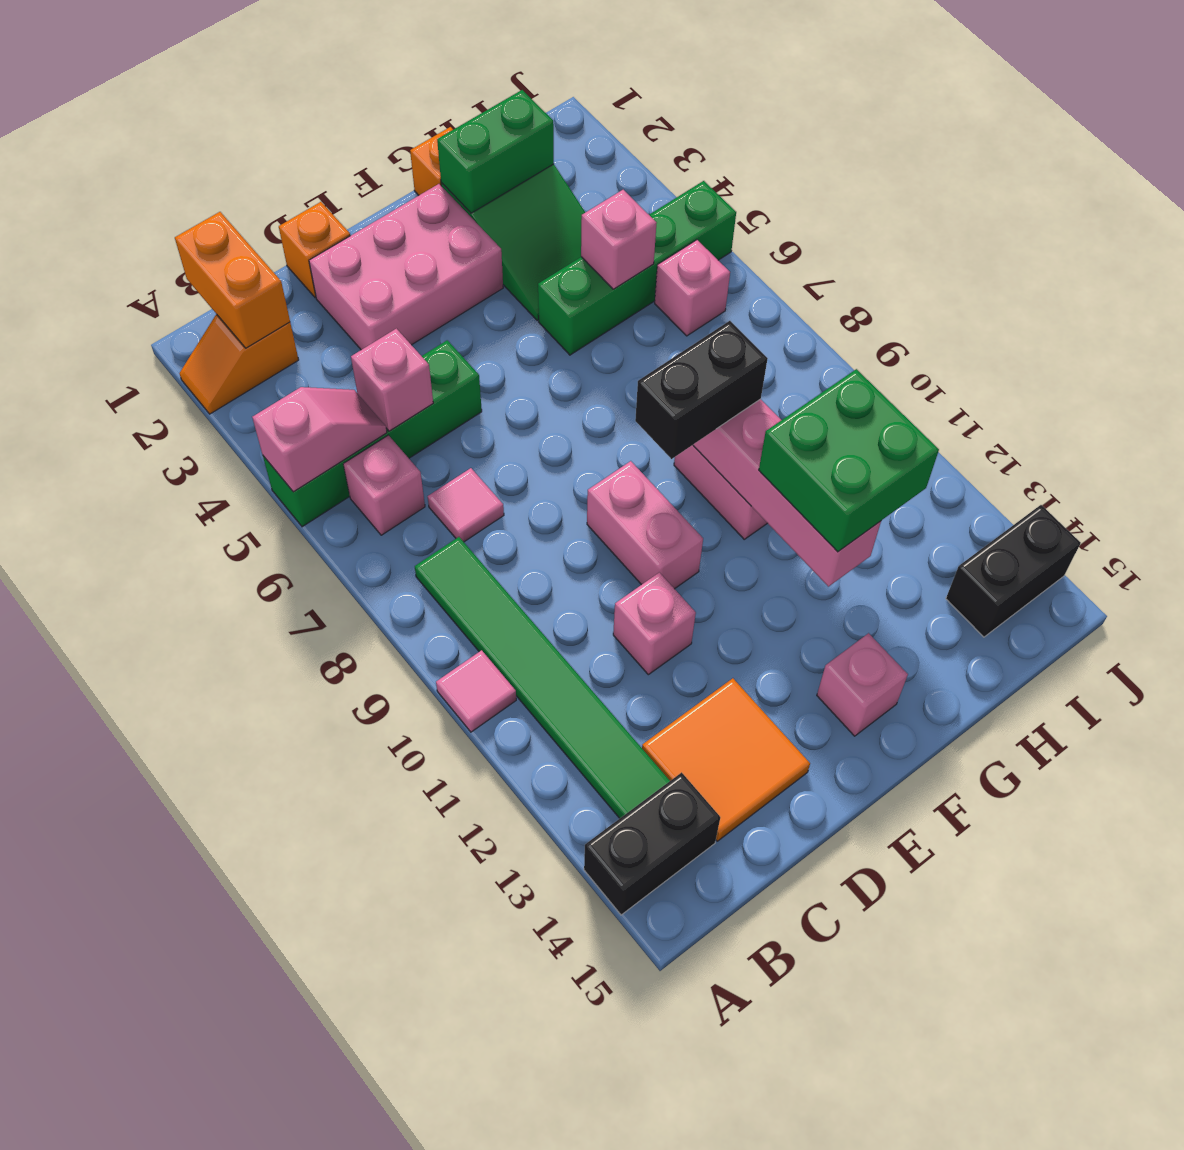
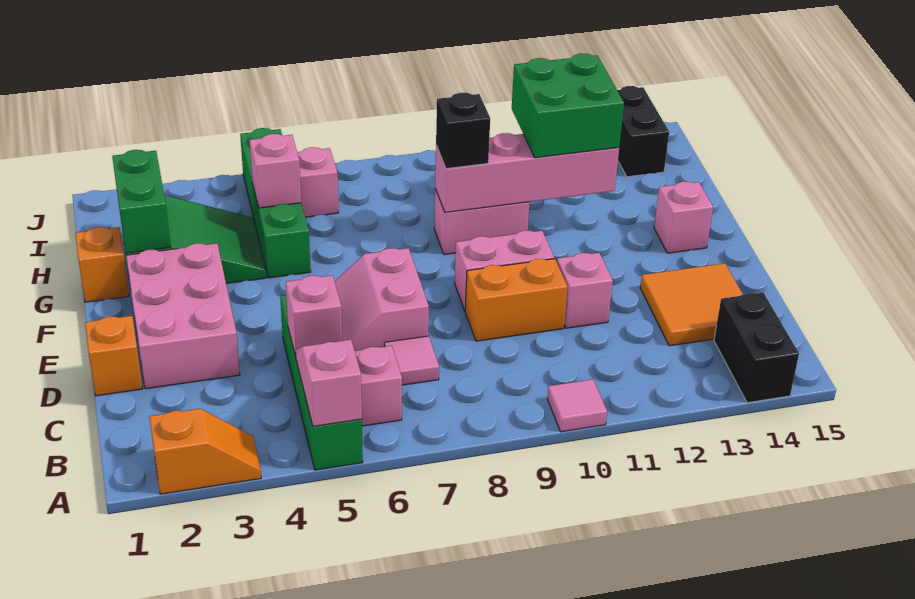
orange slope A2:B2 level 1 top B -> orange slope A2:A3 level 1 top 2
orange brick B1:B2 level 2 -> orange brick D9:D10 level 1
green tile B8:B13 level 1 -> none
none -> pink slope D6:E7 level 1 top 7
black brick F9:G9 level 3 -> black brick G9 level 3

